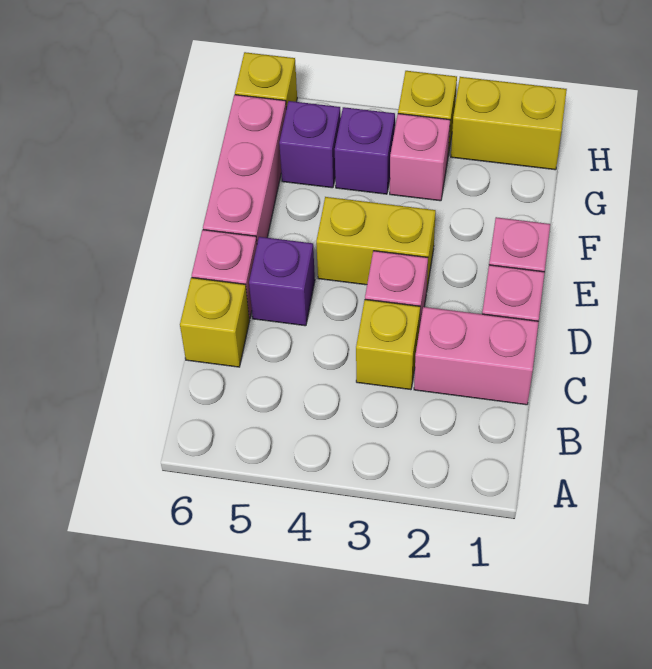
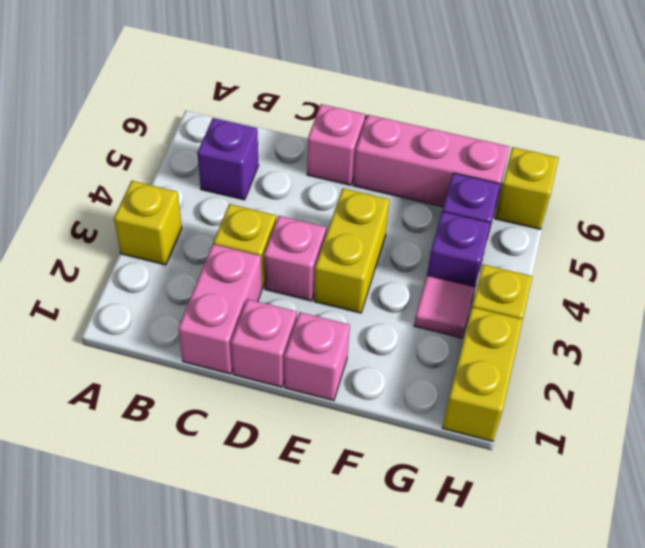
yellow brick C6 level 1 -> yellow brick A3 level 1
purple brick D5 level 1 -> purple brick B5 level 1
pink brick G3 level 1 -> pink tile G3 level 1

